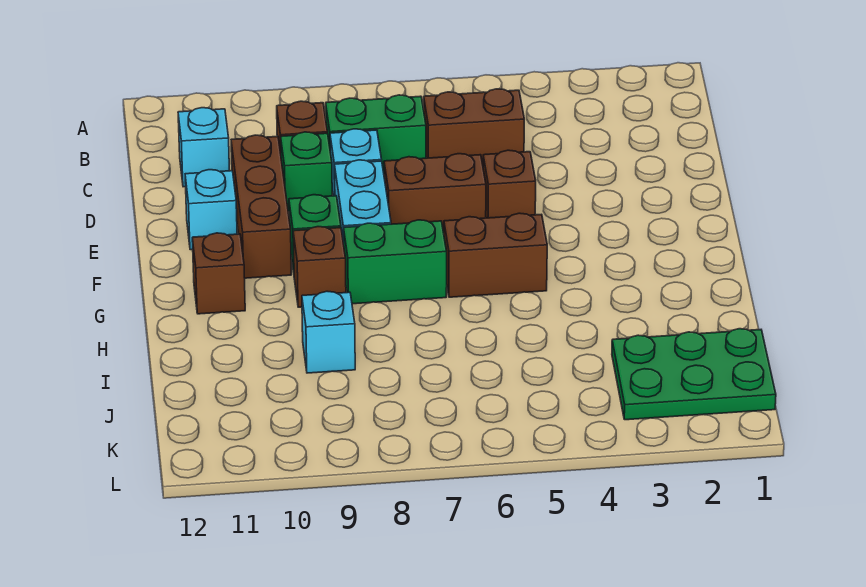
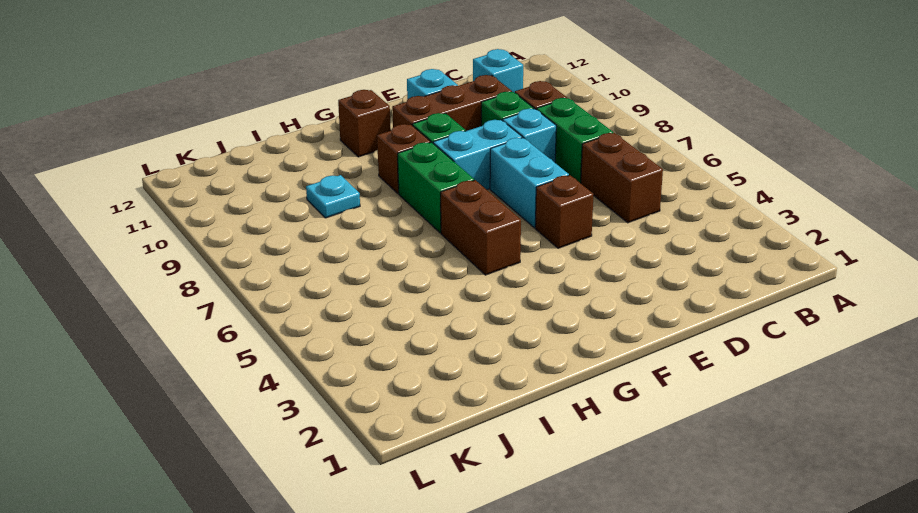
brown brick E6:E7 level 1 -> cyan brick E6:E7 level 1
cyan brick I9 level 1 -> cyan plate I9 level 1
green plate J1:K3 level 1 -> none

